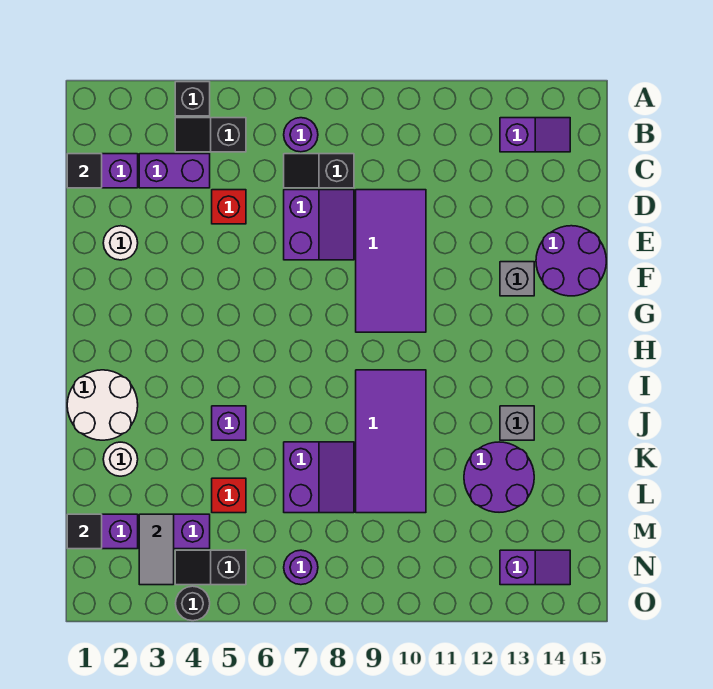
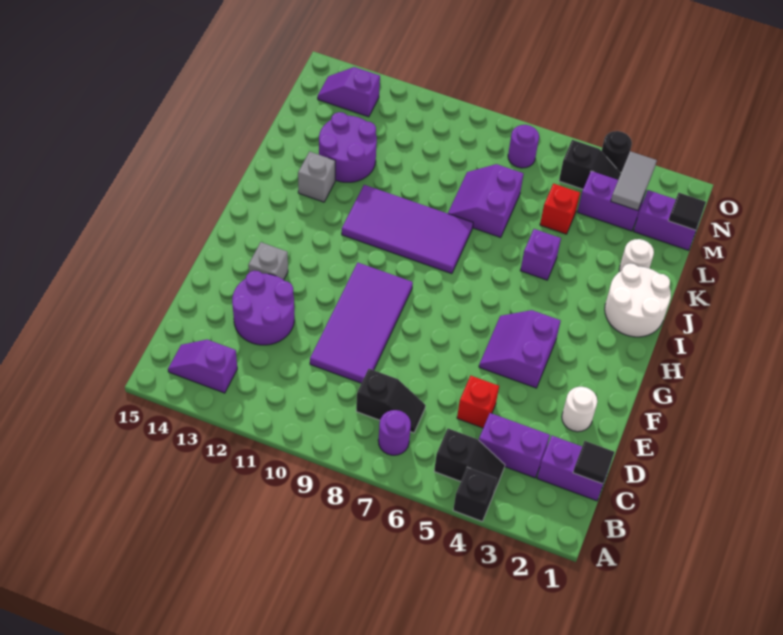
purple slope D7:E8 level 1 top 7 -> purple slope F4:G5 level 1 top 4
purple round brick E14:F15 level 1 -> purple round brick D12:E13 level 1
purple tile I9:L10 level 1 -> purple tile I8:J11 level 1

